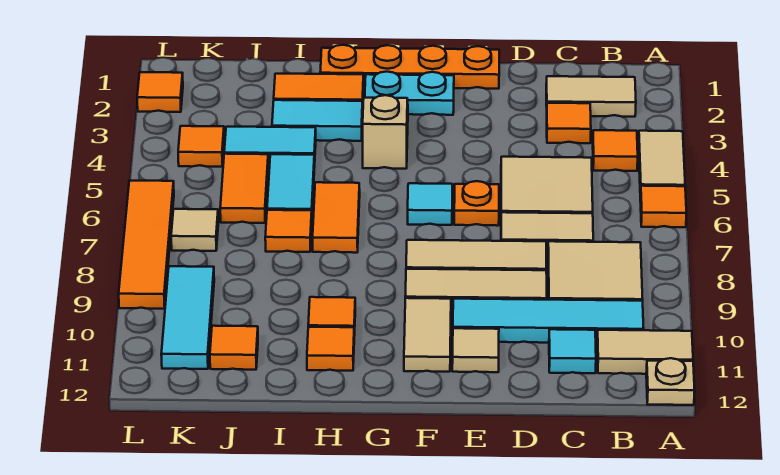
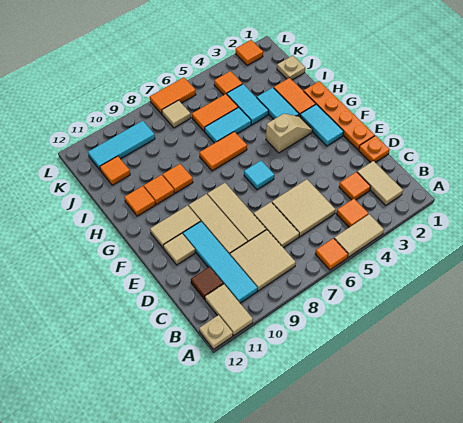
cyan tile C11 level 1 -> brown tile C11 level 1
orange plate E6 level 1 -> orange plate D1 level 1
cyan plate F2:G2 level 1 -> cyan tile F2:G2 level 1
orange tile I7 level 1 -> orange tile H9 level 1
none -> tan plate J1 level 1
orange tile L6:L9 level 1 -> orange tile L6:L7 level 1

